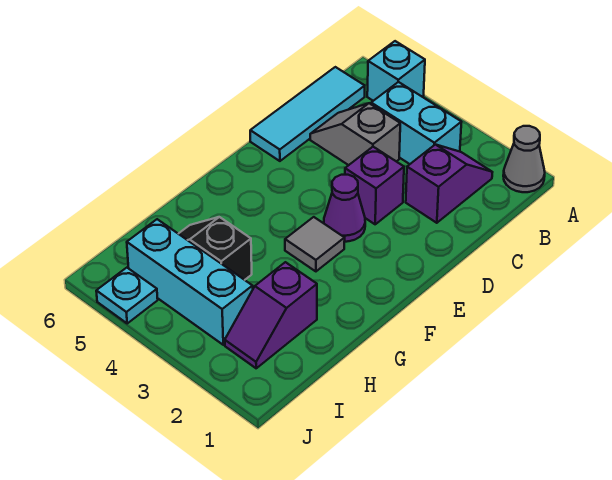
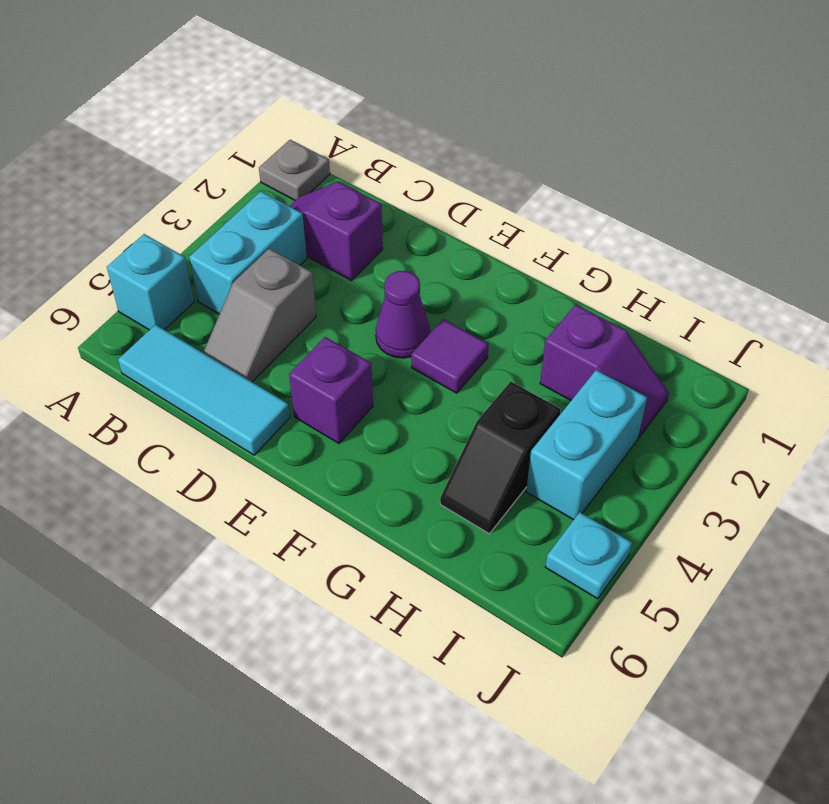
grey cone A1 level 1 -> grey plate A1 level 1
purple brick D3 level 1 -> purple brick E5 level 1
grey tile F3 level 1 -> purple tile F3 level 1
cyan brick I3:I5 level 1 -> cyan brick I3:I4 level 1

